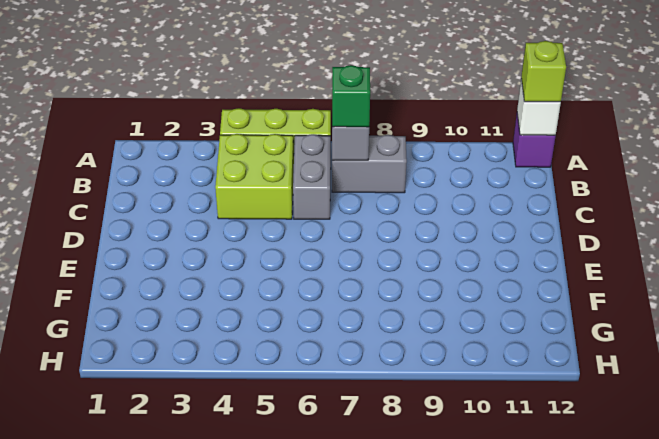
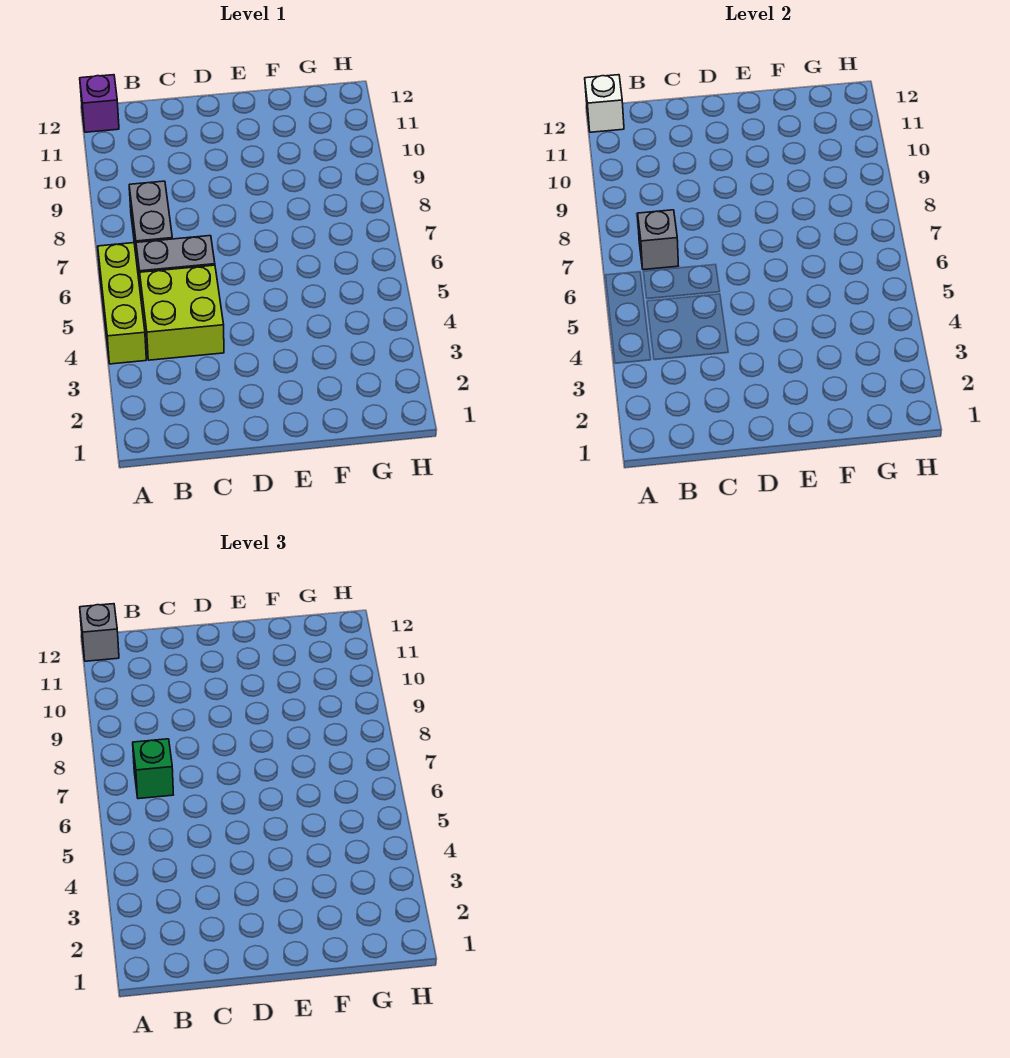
lime brick A12 level 3 -> grey brick A12 level 3

